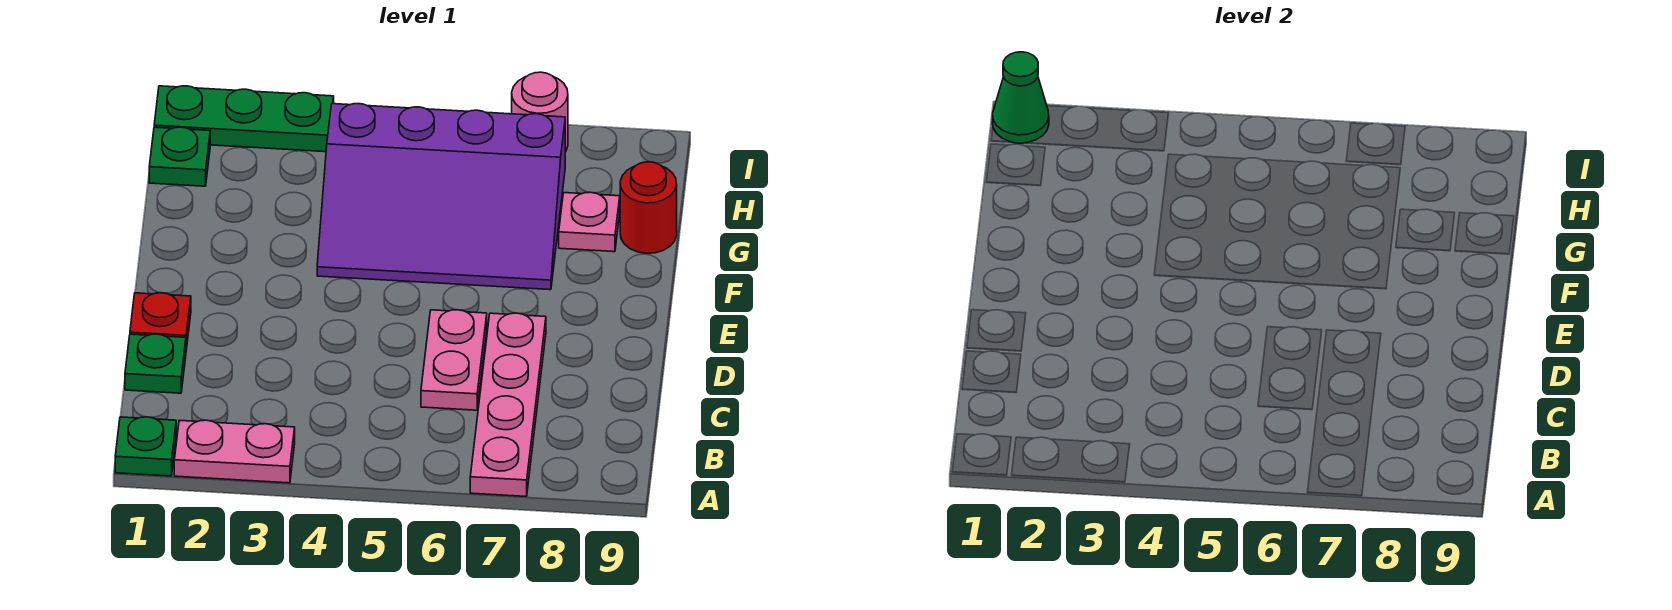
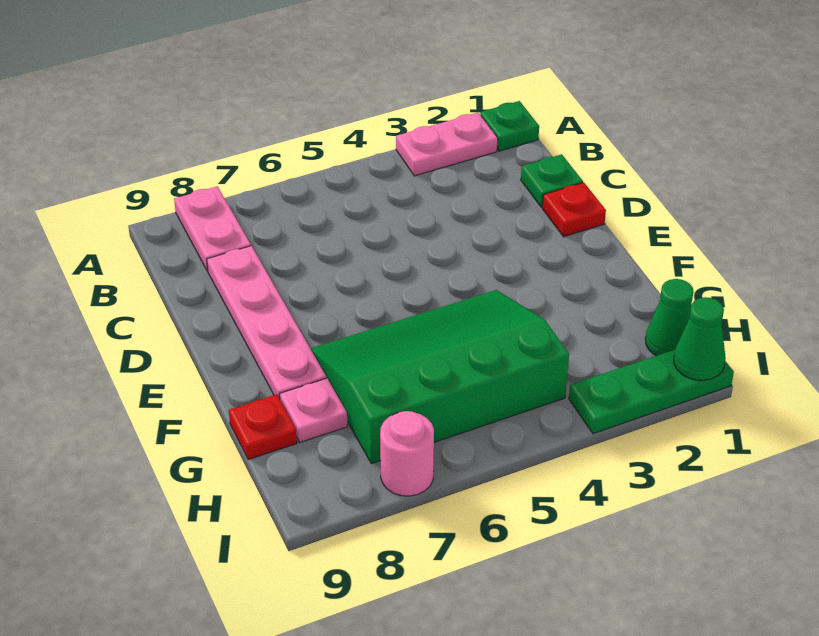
pink plate A7:D7 level 1 -> pink plate C8:F8 level 1
pink plate C6:D6 level 1 -> pink plate A8:B8 level 1
purple slope F4:H7 level 1 top H -> green slope F4:H7 level 1 top H
red round brick G9 level 1 -> red plate G9 level 1
green plate H1 level 1 -> green cone H1 level 1

